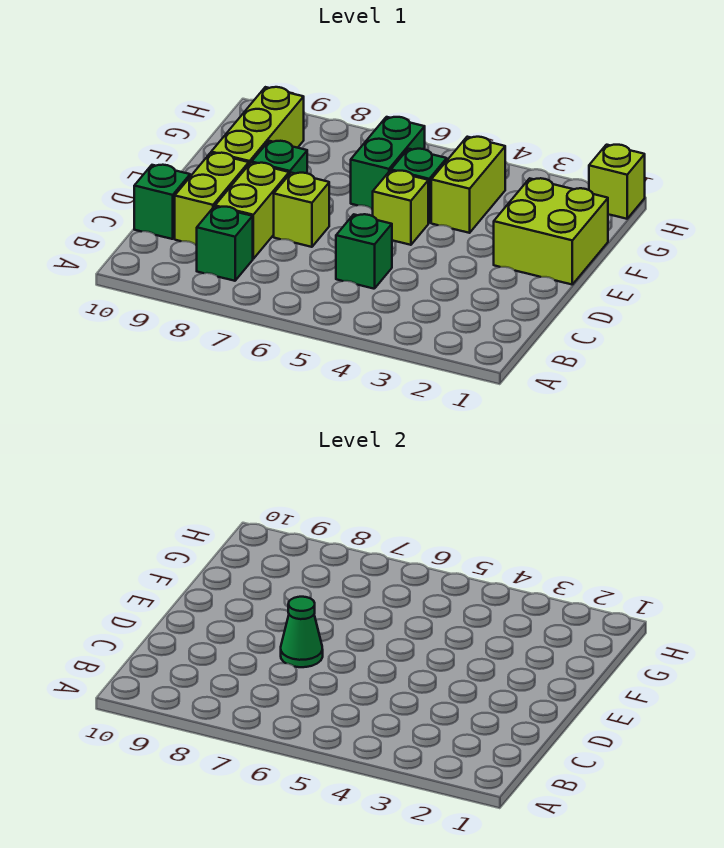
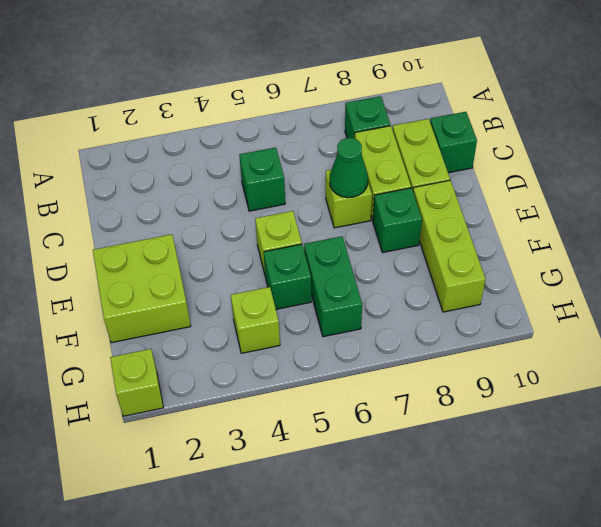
lime brick F4:G4 level 1 -> lime brick G4 level 1

